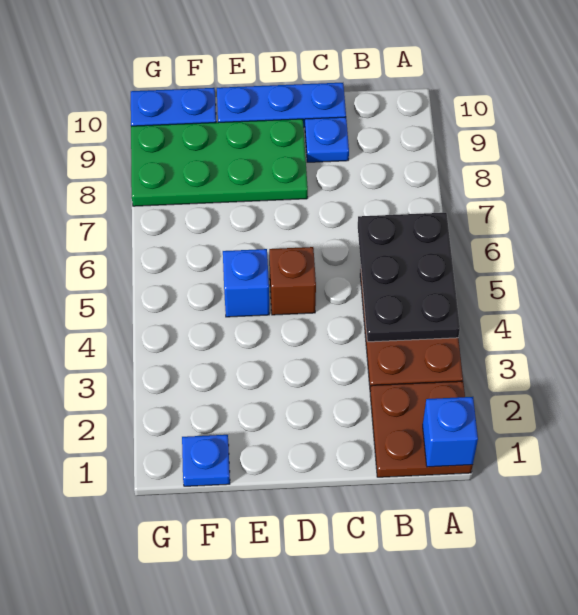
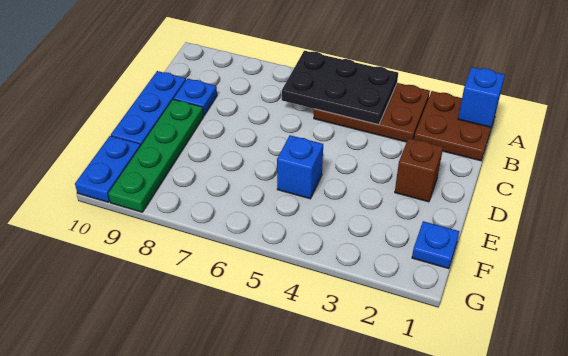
brown brick D5 level 1 -> brown brick D2 level 1
green plate D8:G9 level 1 -> green plate D9:G9 level 1

